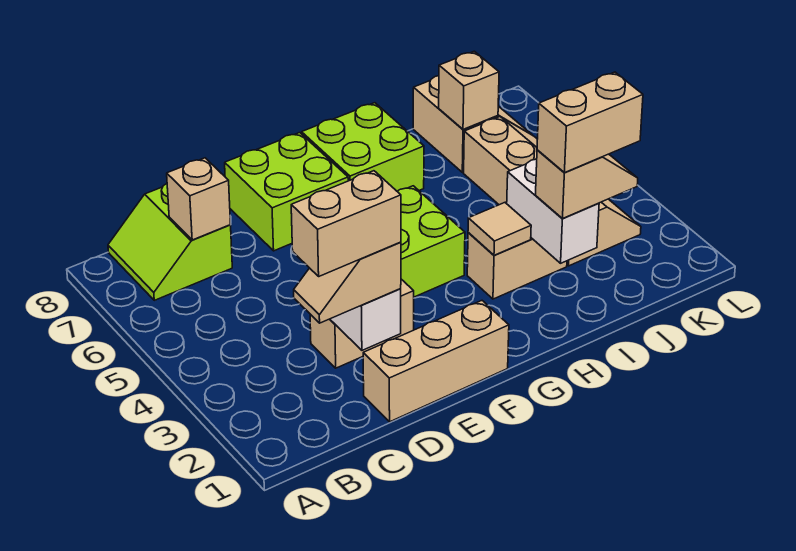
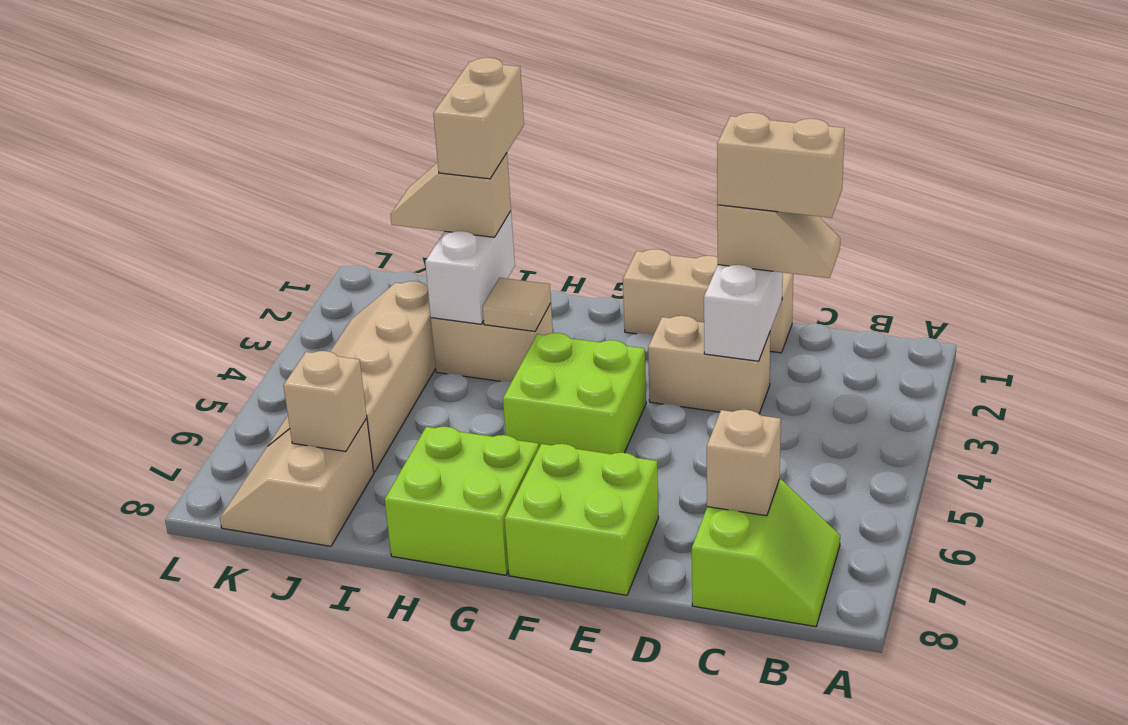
tan brick I2:J2 level 4 -> tan brick I1:I2 level 4

